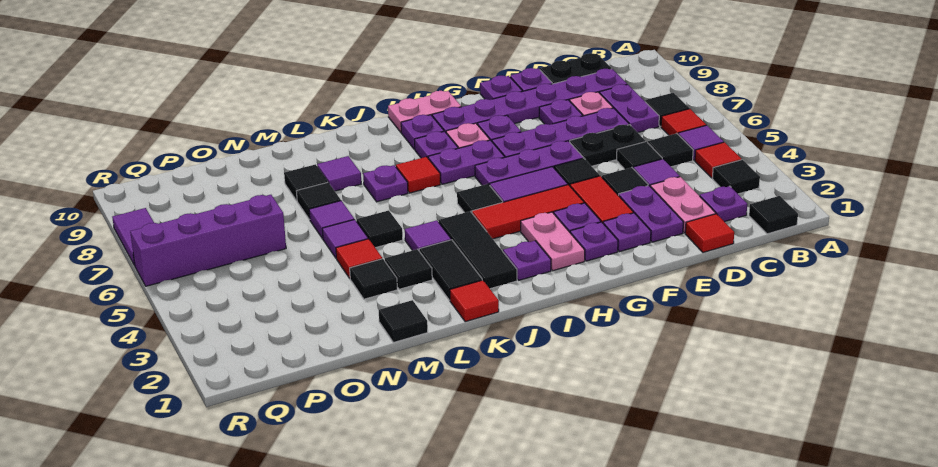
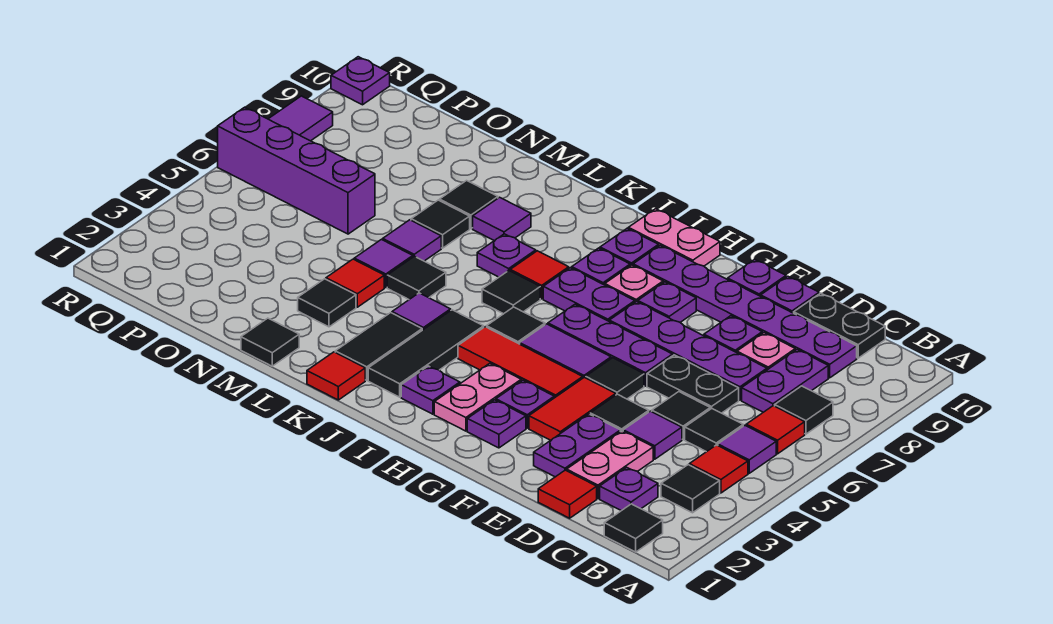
purple plate F2 level 1 -> purple plate R10 level 1
black tile L3 level 1 -> black tile J6 level 1

